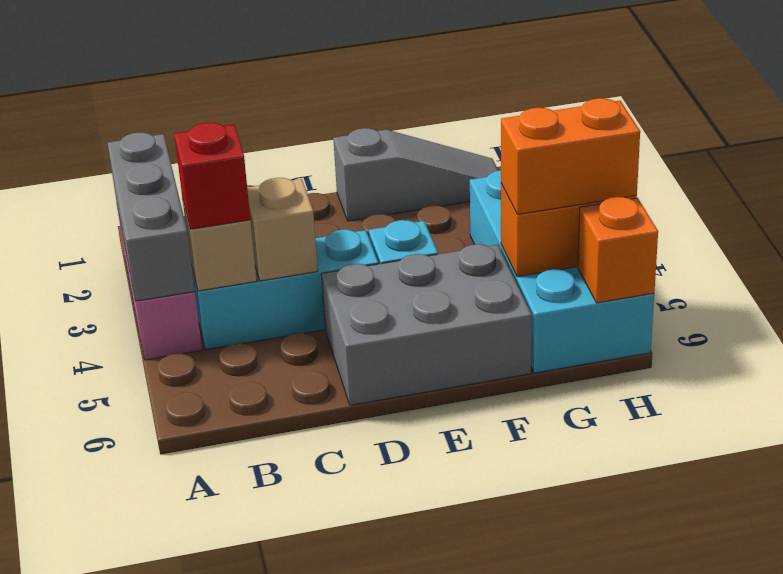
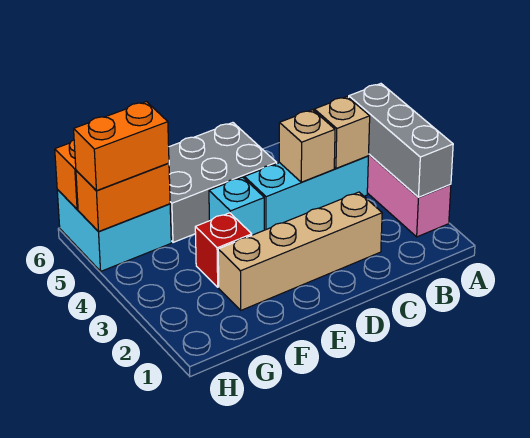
red brick B4 level 3 -> red brick F3 level 1
none -> tan brick C2:F2 level 1
grey slope E1:G1 level 1 top E -> none
cyan brick G3:H6 level 1 -> cyan brick G5:H6 level 1

